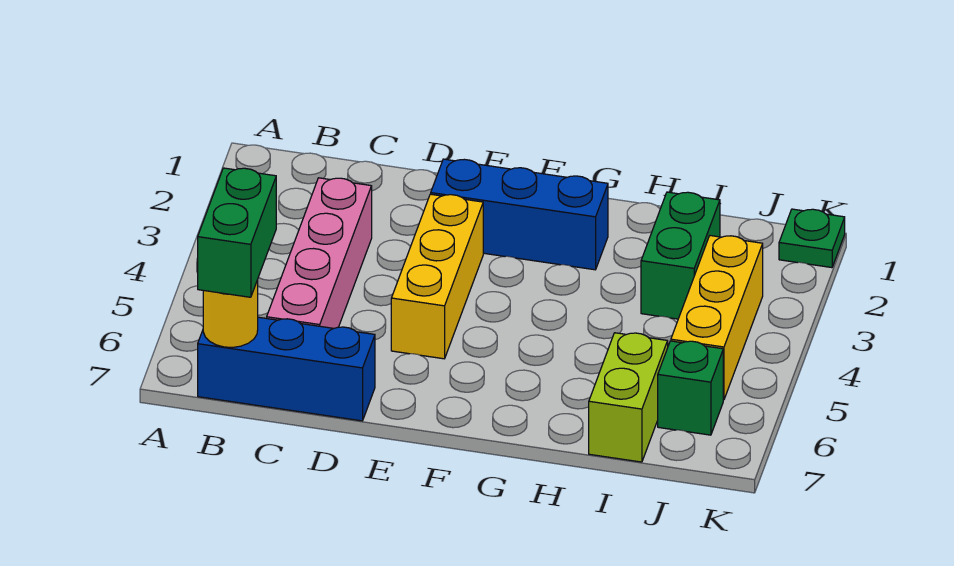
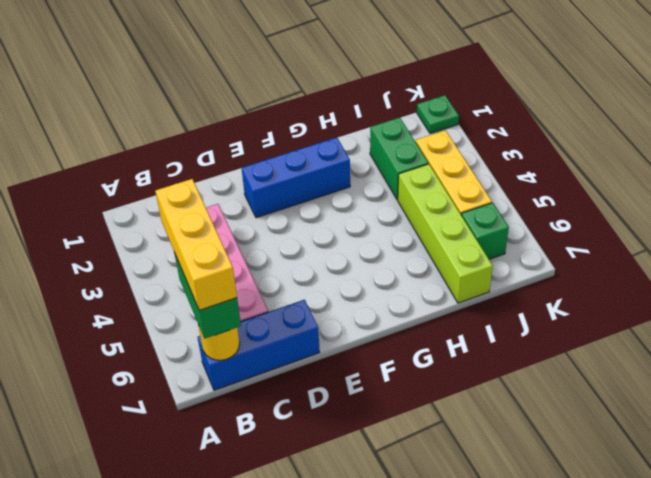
yellow brick E3:E5 level 1 -> yellow brick B5:B7 level 4
lime brick I6:I7 level 1 -> lime brick I4:I7 level 1

